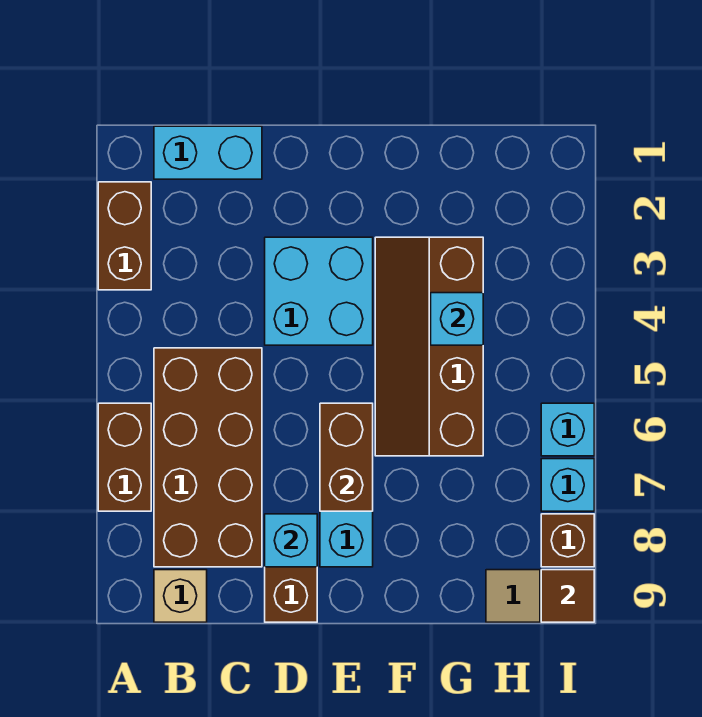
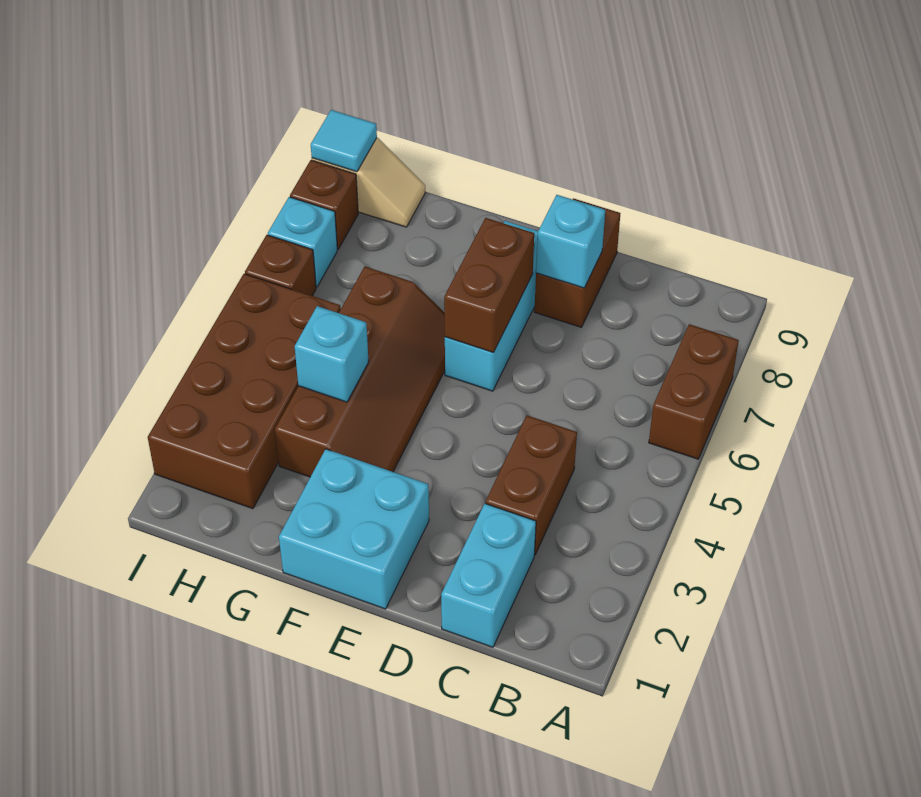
brown brick A2:A3 level 1 -> brown brick C3:C4 level 1
cyan brick B1:C1 level 1 -> cyan brick C1:C2 level 1
brown brick B5:C8 level 1 -> brown brick H2:I5 level 1
tan brick B9 level 1 -> none
cyan brick D3:E4 level 1 -> cyan brick E1:F2 level 1
cyan brick I6 level 1 -> brown brick I6 level 1
brown tile I9 level 2 -> cyan tile I9 level 2

